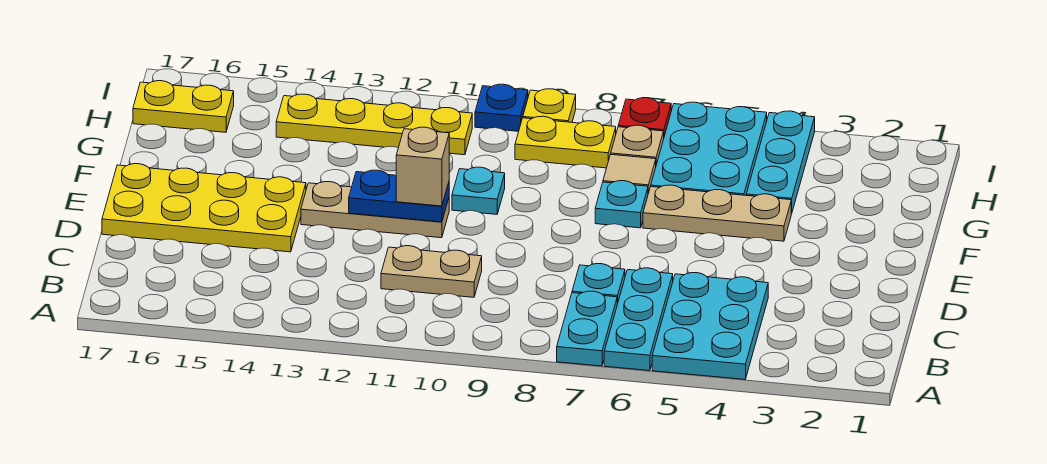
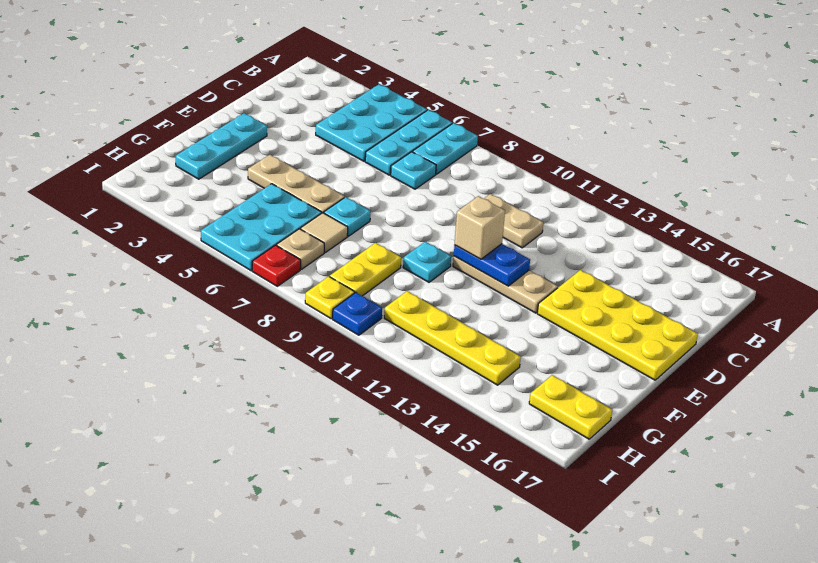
cyan plate G4:I4 level 1 -> cyan plate E2:G2 level 1
yellow plate H8:H9 level 1 -> yellow plate G9:H9 level 1

